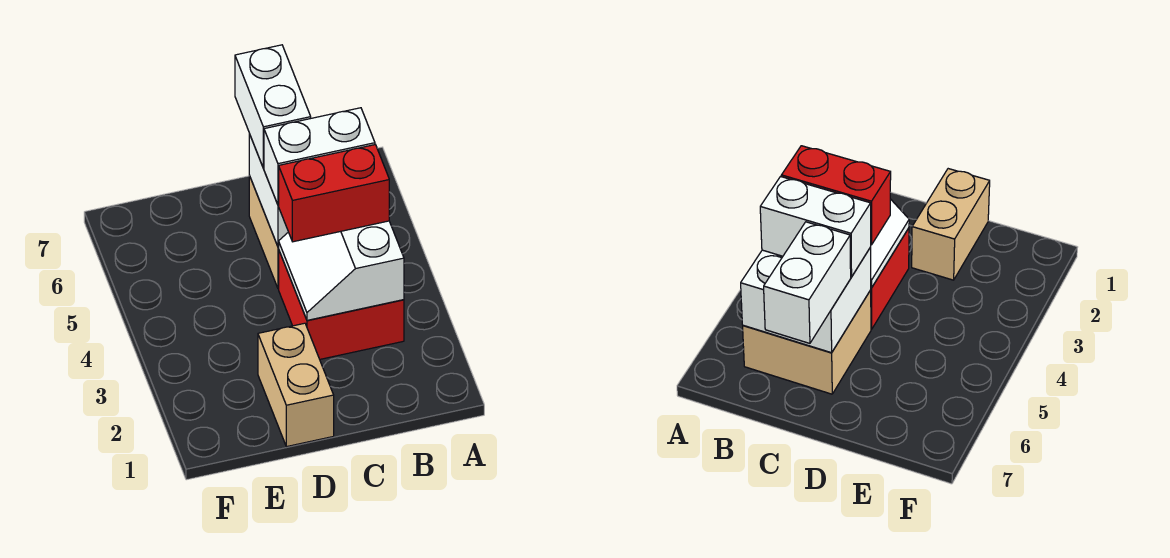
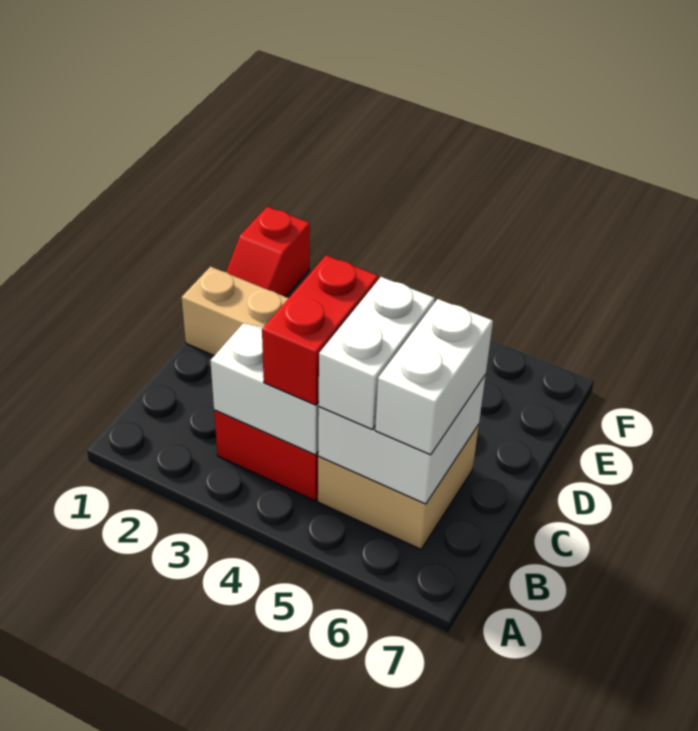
white brick C6:C7 level 3 -> white brick B6:C6 level 3
none -> red slope E1:F1 level 1 top F

